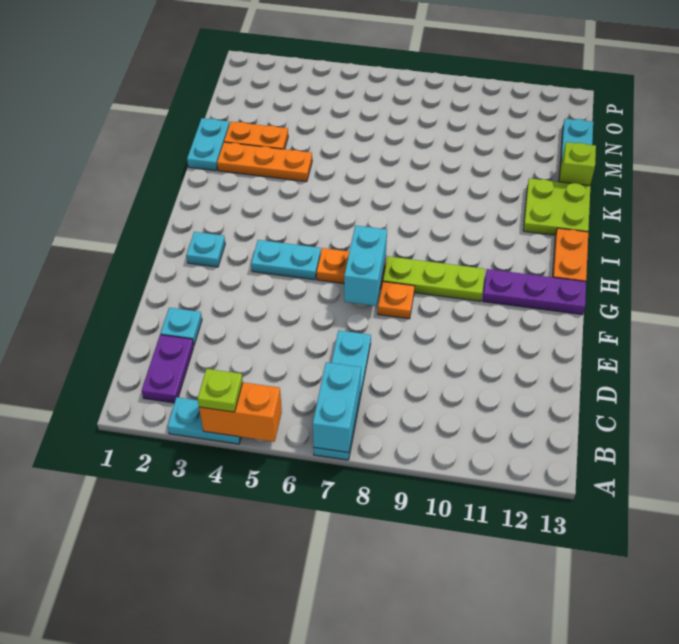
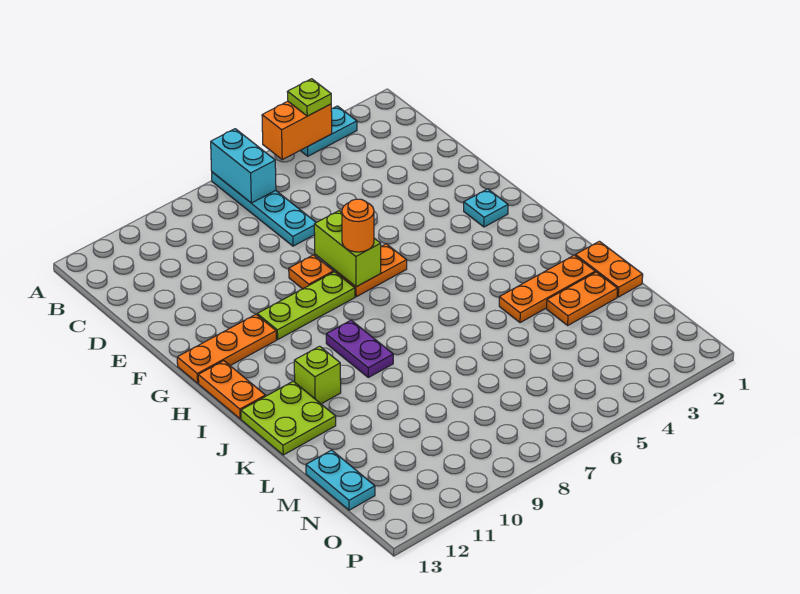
purple plate B2:C2 level 1 -> purple plate I9:J9 level 1
cyan plate D2 level 1 -> none
cyan brick F7:G7 level 2 -> lime brick F7:G7 level 2
cyan plate G4:G5 level 1 -> none
none -> orange round brick G7 level 3
purple plate G11:G13 level 1 -> orange plate G11:G13 level 1
cyan plate K1:L1 level 1 -> orange plate K1:L1 level 1
lime brick L13 level 1 -> lime brick J11 level 1

